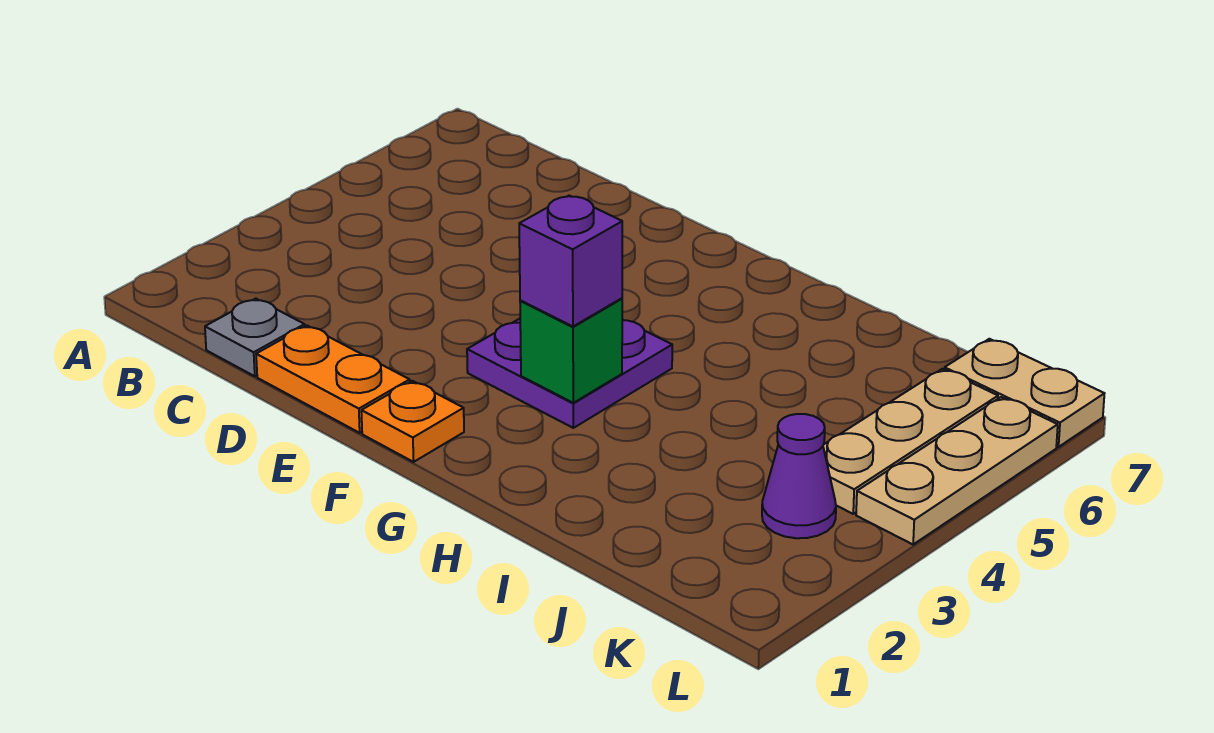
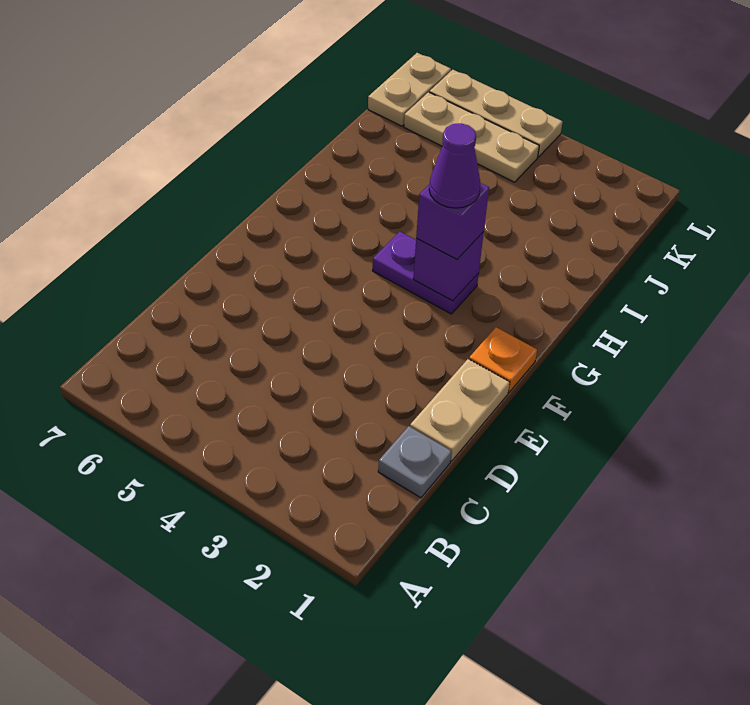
orange plate D1:E1 level 1 -> tan plate D1:E1 level 1
purple plate F3:G4 level 1 -> purple plate G3:G4 level 1
green brick G3 level 2 -> purple brick G3 level 2
purple cone K3 level 1 -> purple cone G3 level 4

